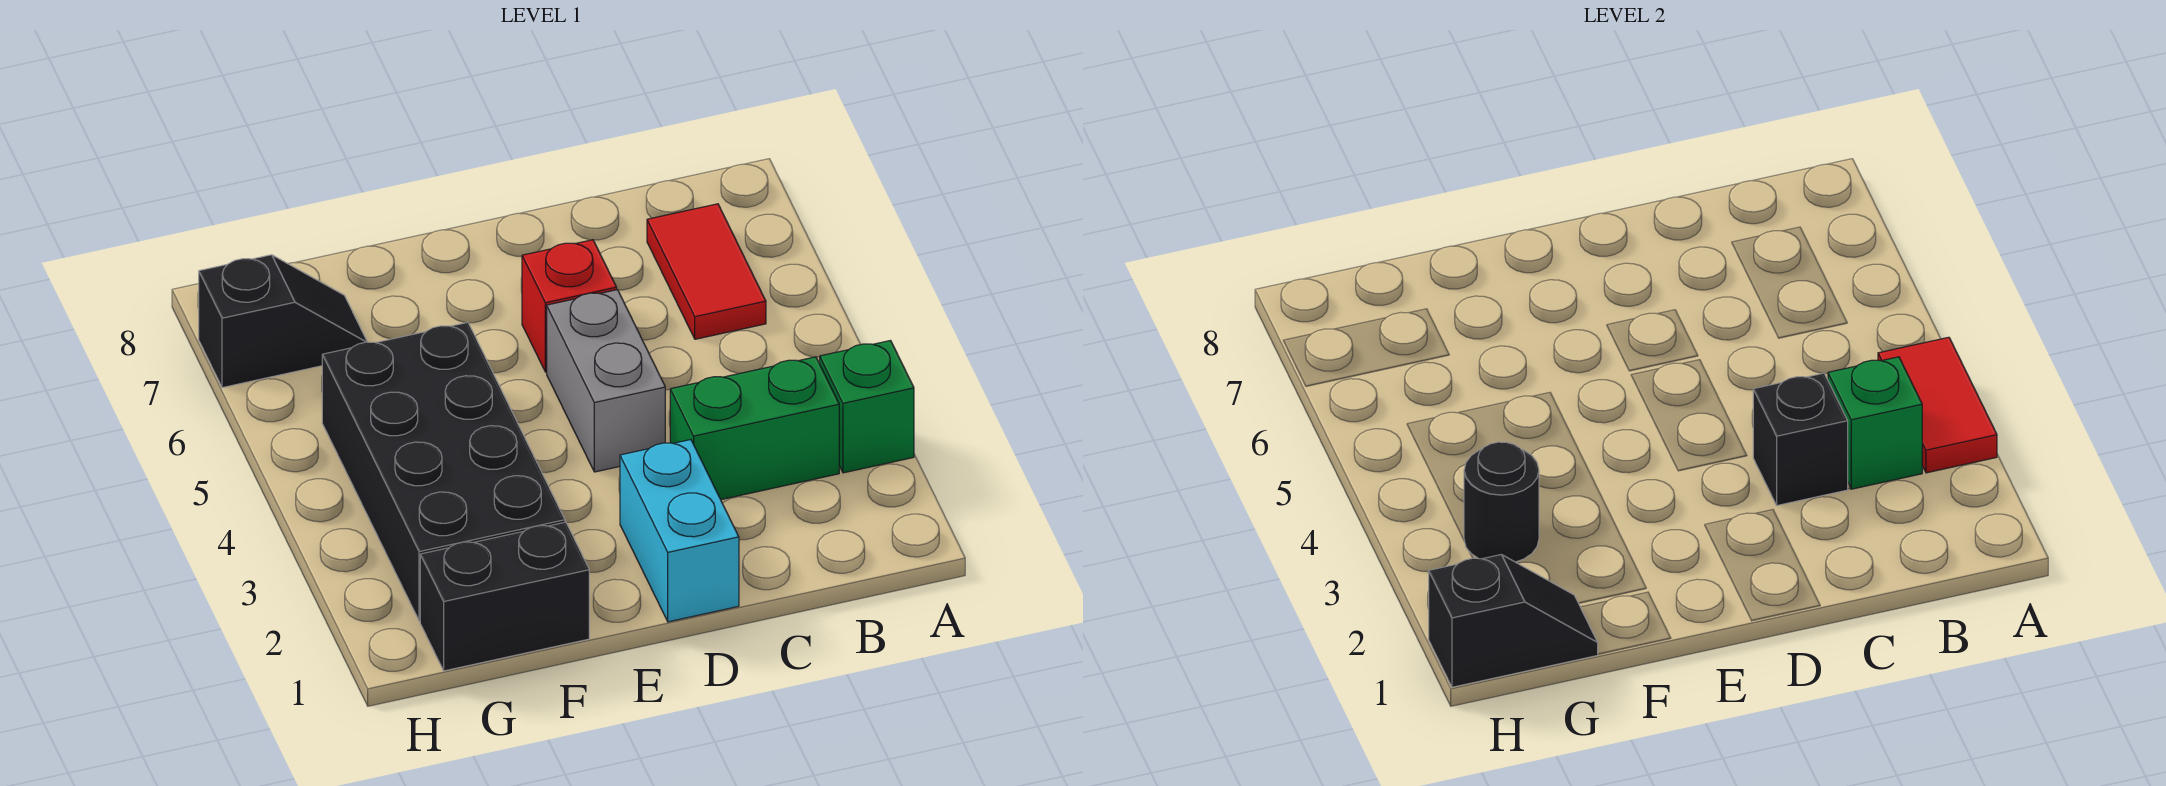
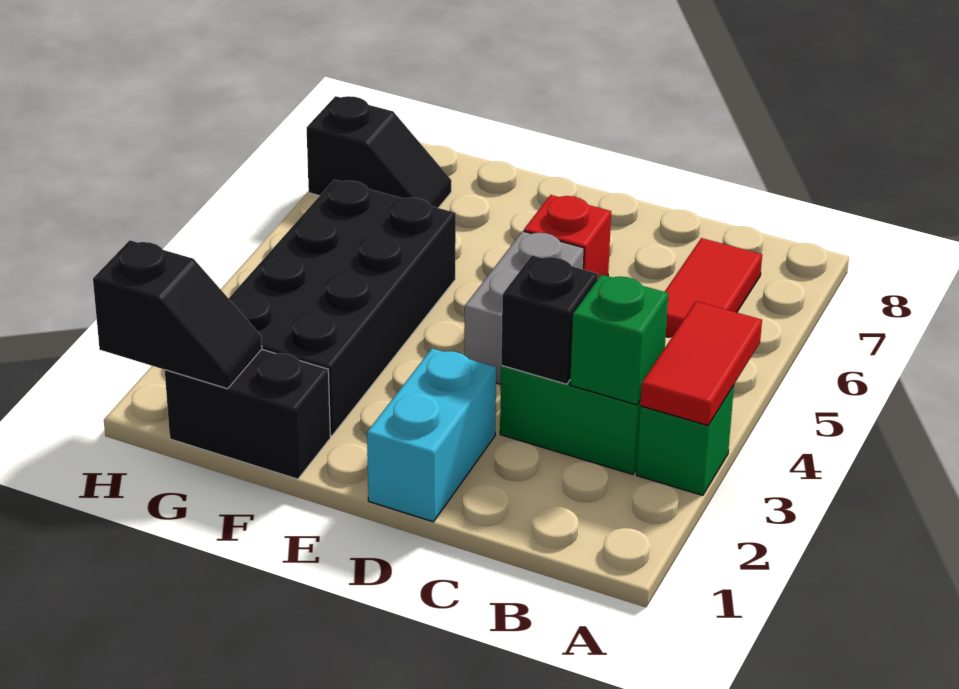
black round brick G3 level 2 -> none

